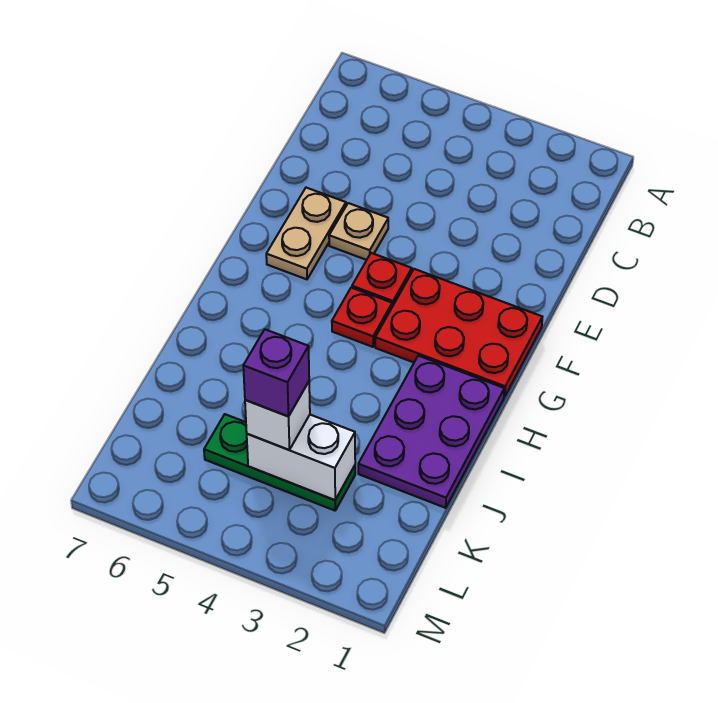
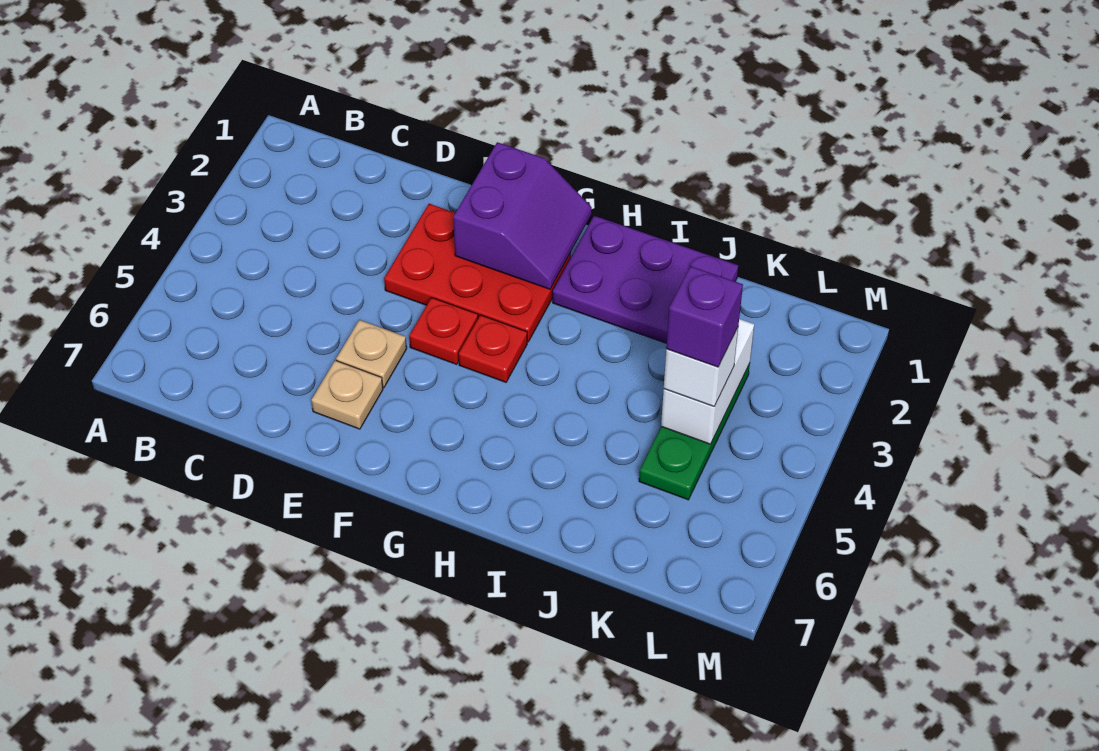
tan plate E6:F6 level 1 -> tan plate E6 level 1
red plate F1:G3 level 1 -> red plate E2:G3 level 1
none -> purple slope F1:G2 level 2 top F

